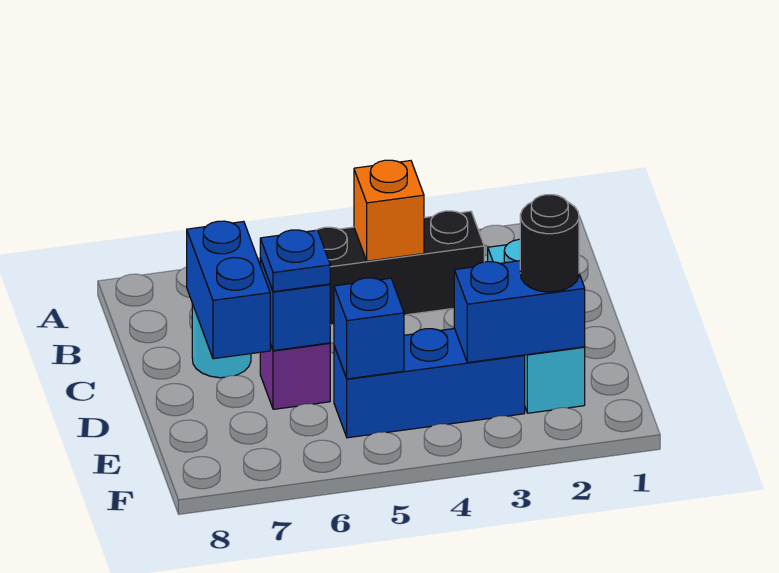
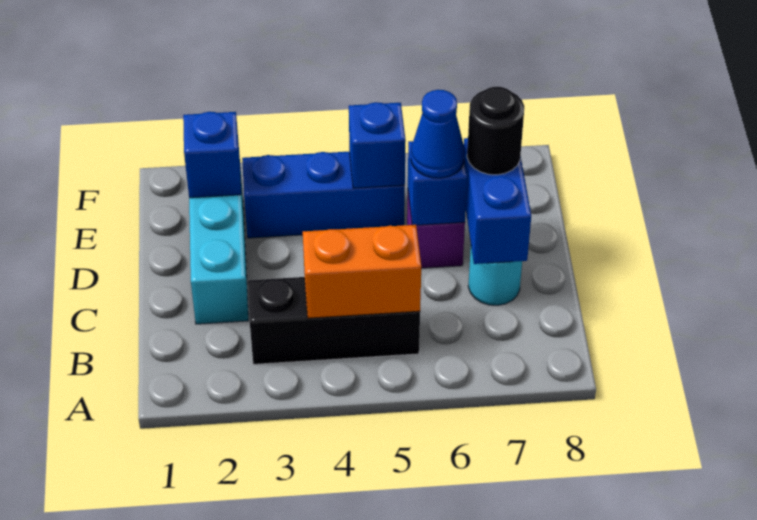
orange brick B4 level 2 -> orange brick B4:B5 level 2
blue plate D6 level 3 -> blue cone D6 level 3
blue brick E2:E3 level 2 -> blue brick E2 level 2
black round brick E2 level 3 -> black round brick D7 level 3

